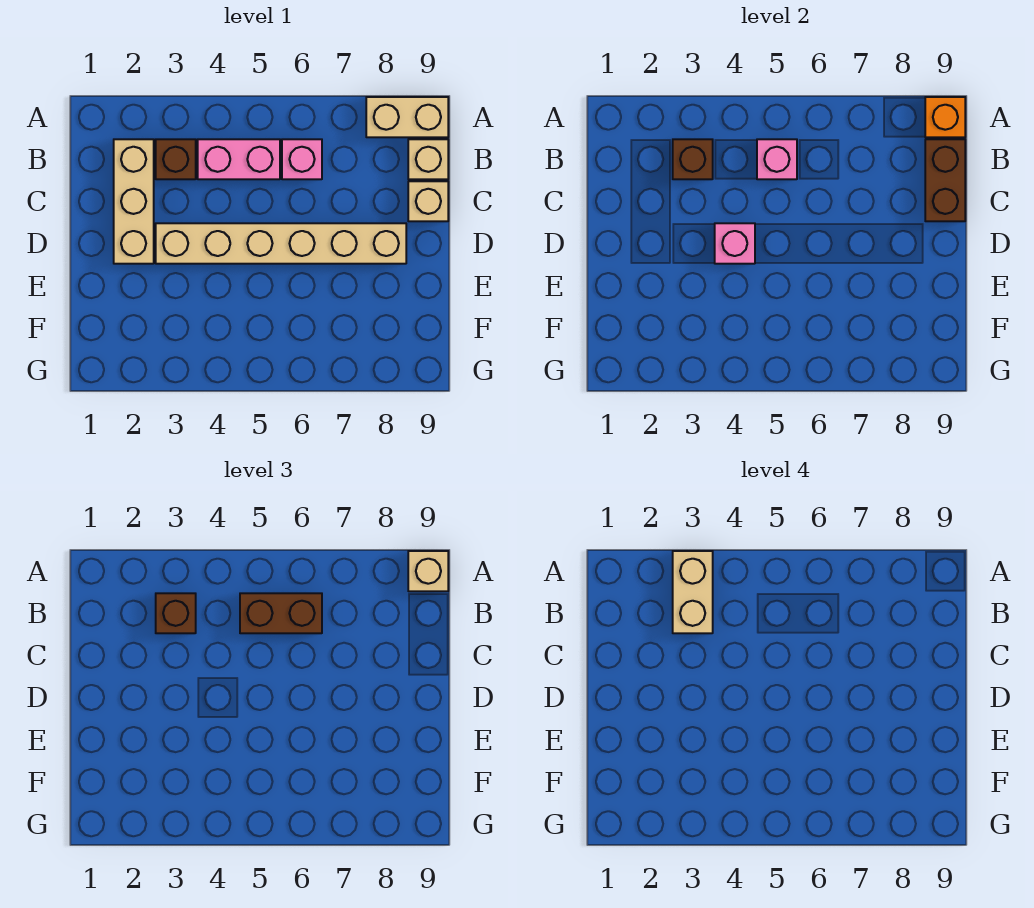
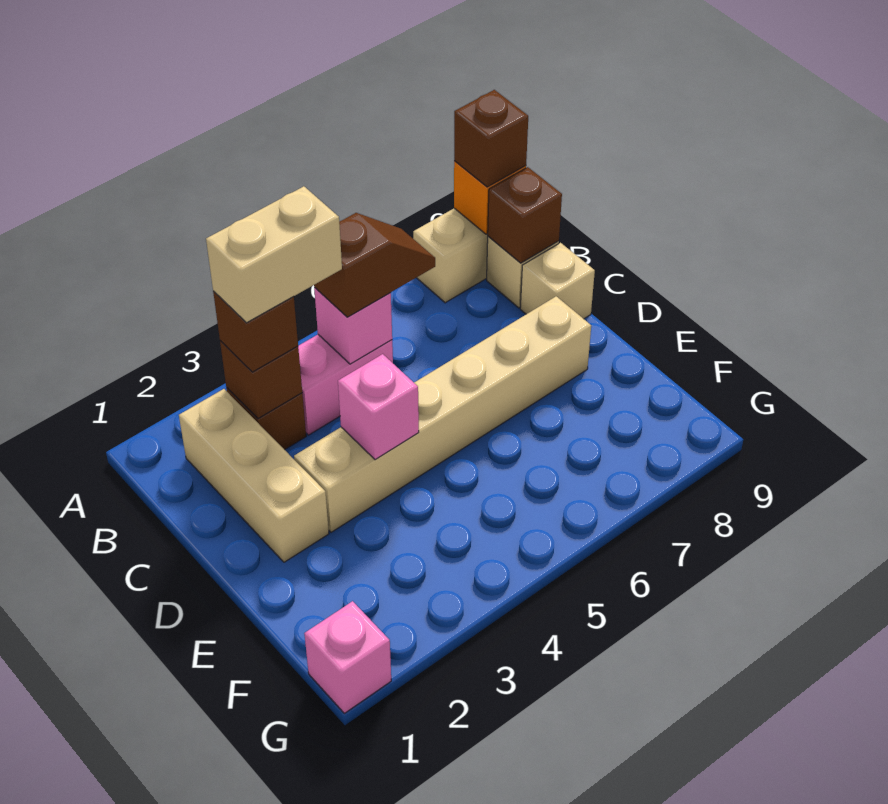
tan brick A3:B3 level 4 -> tan brick B3:B4 level 4
tan brick A9 level 3 -> brown brick A9 level 3
brown brick B5:B6 level 3 -> brown slope B5:B6 level 3 top 5
pink brick B6 level 1 -> pink brick G1 level 1
brown brick B9:C9 level 2 -> brown brick B9 level 2

